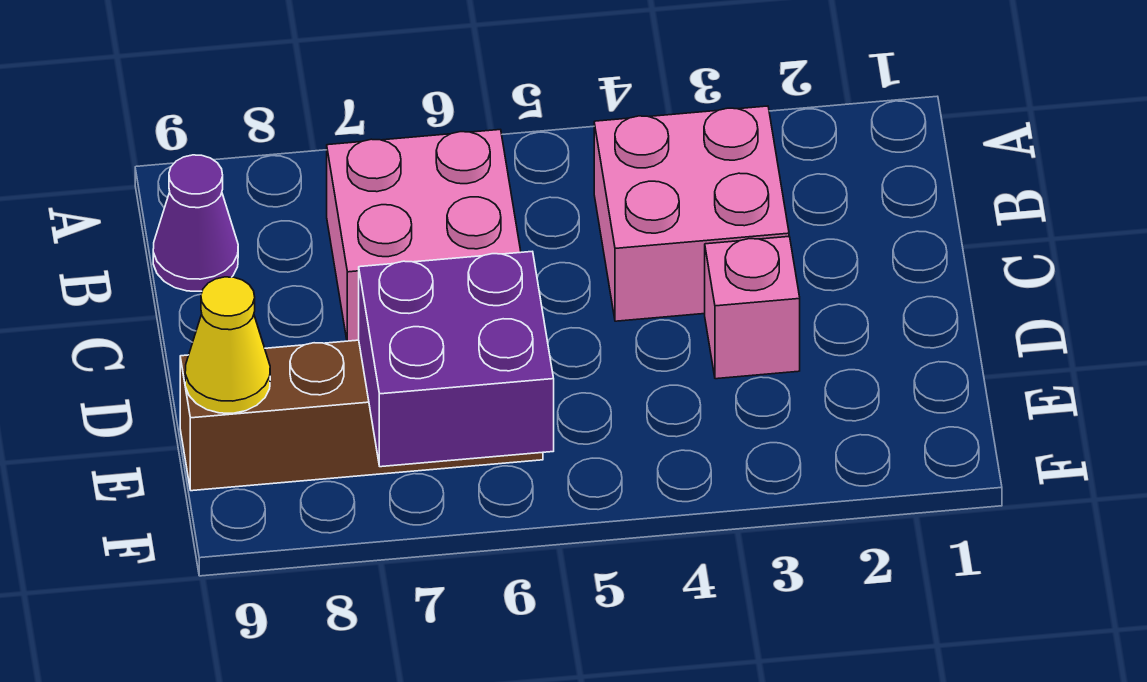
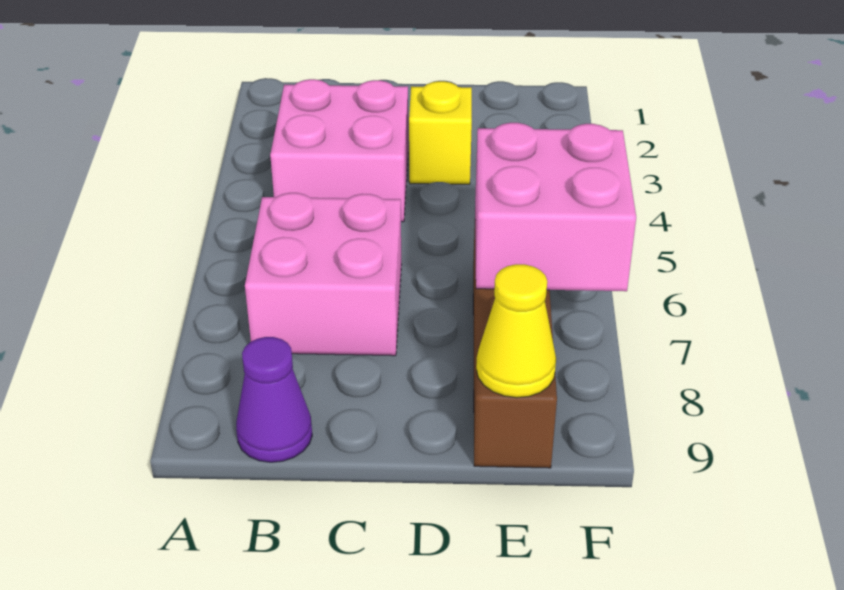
pink brick D3 level 1 -> yellow brick D3 level 1
purple brick E6:F7 level 2 -> pink brick E6:F7 level 2

